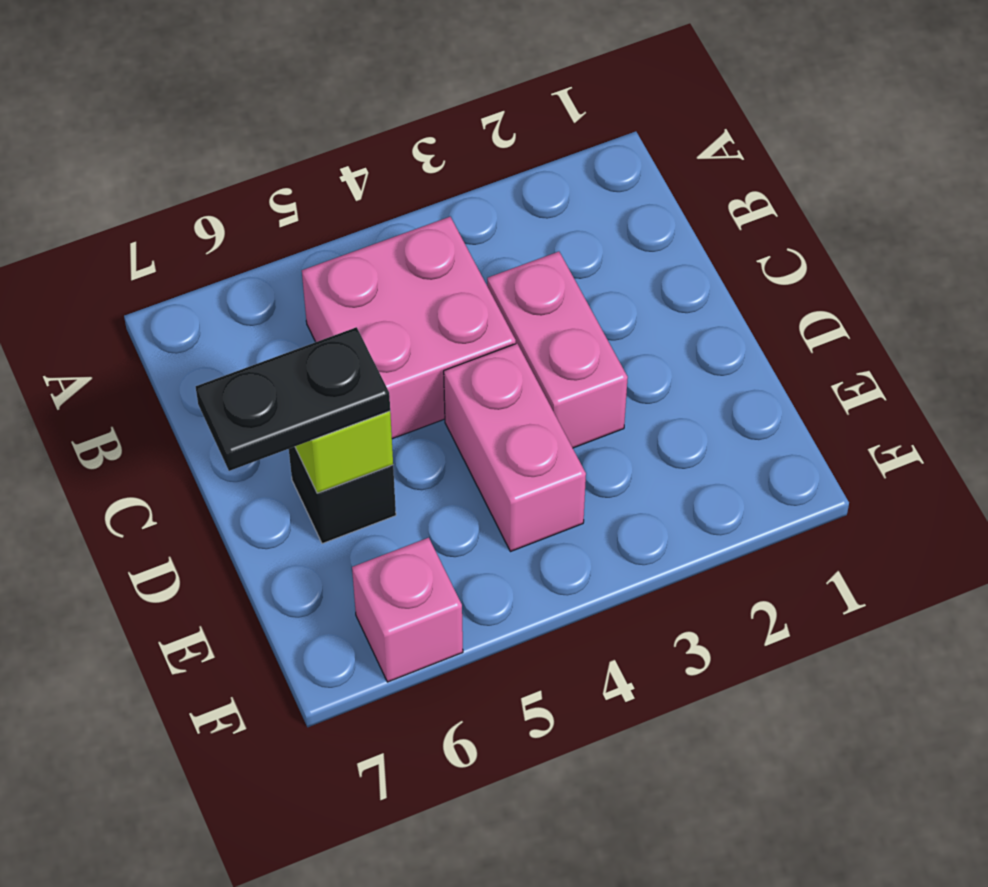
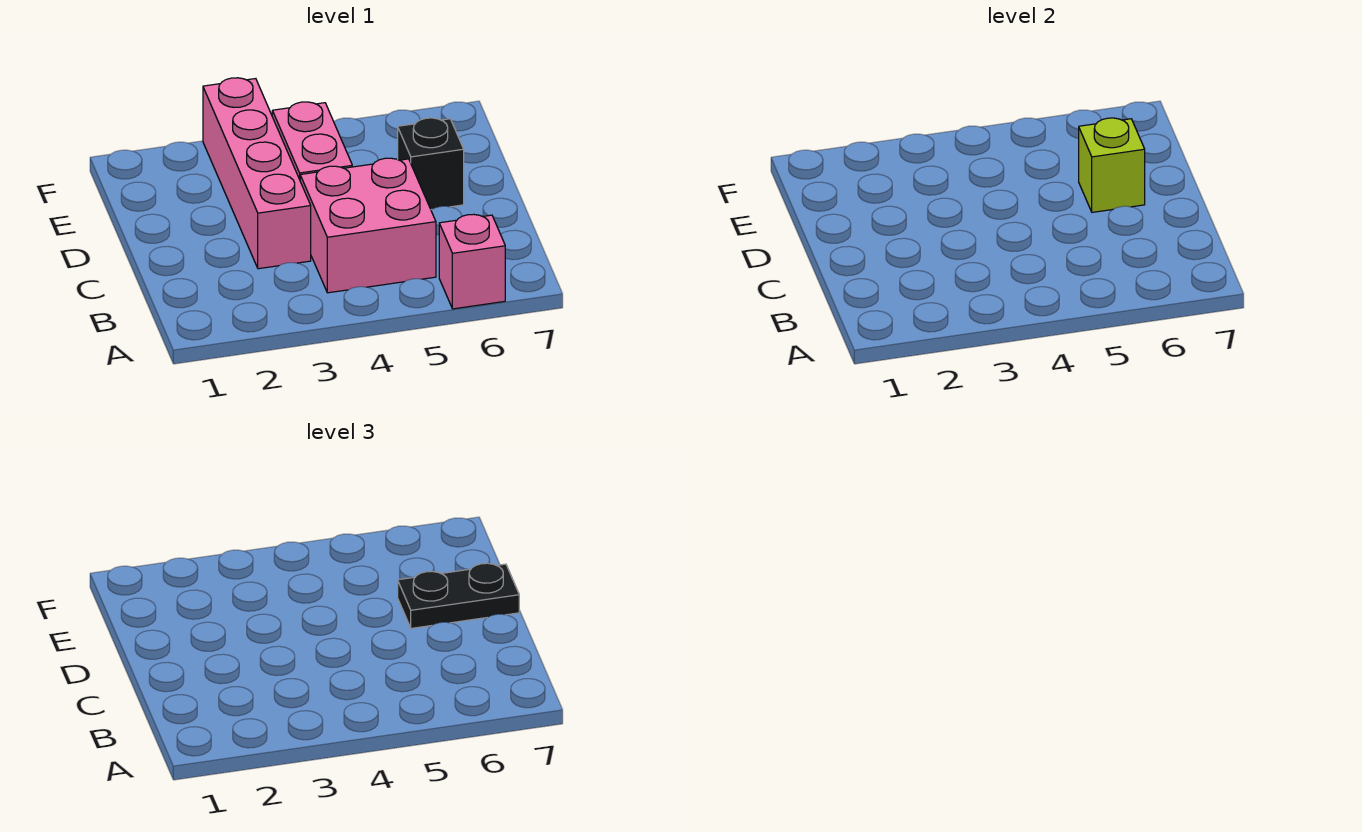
pink brick C3:D3 level 1 -> pink brick C3:F3 level 1
pink brick F6 level 1 -> pink brick A6 level 1

